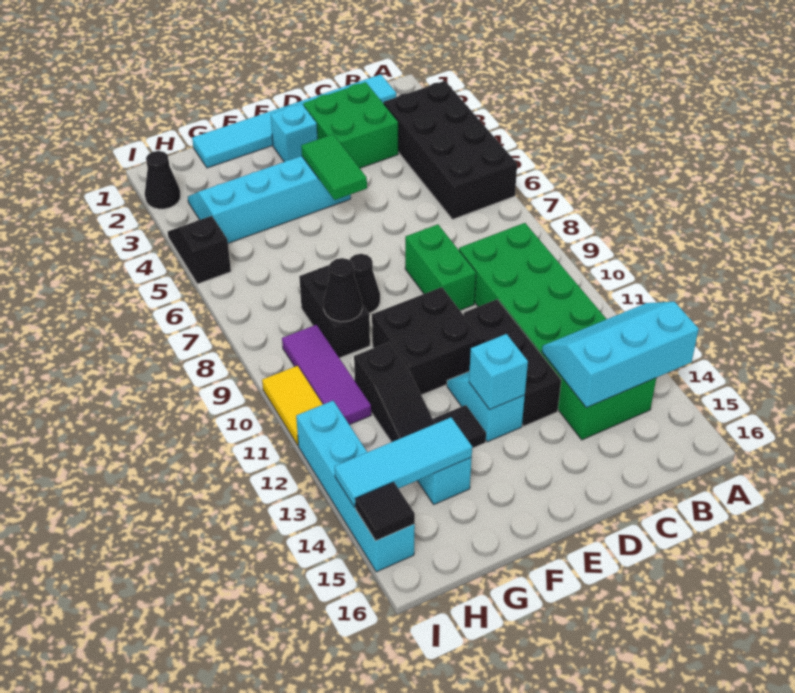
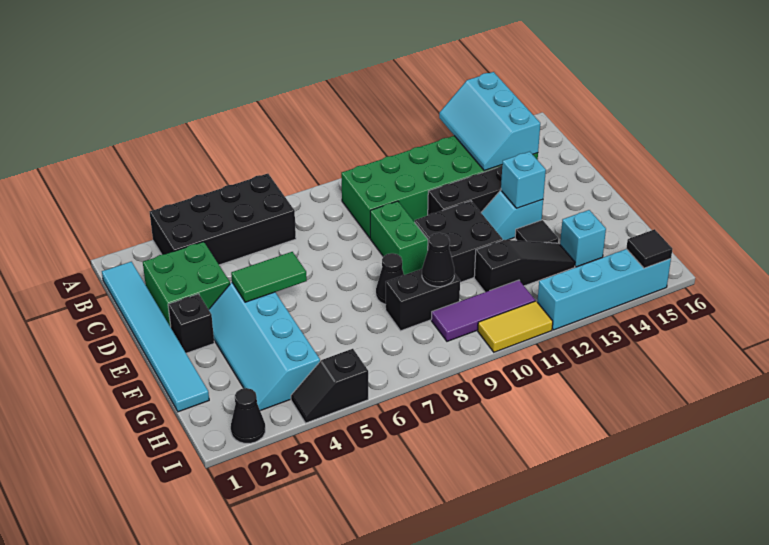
green brick D8:D9 level 1 -> green brick D9:E9 level 1
cyan brick E2 level 1 -> black brick E2 level 1
cyan tile G14:I14 level 2 -> none

